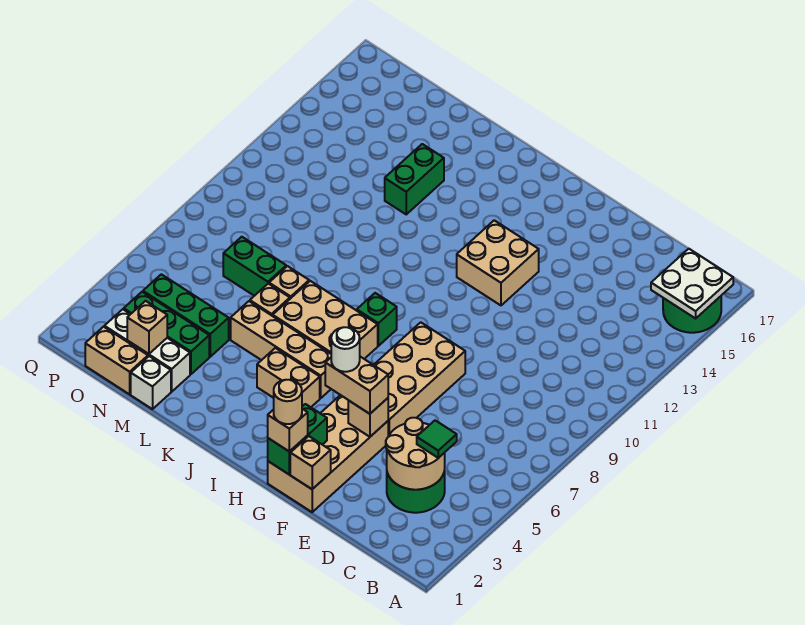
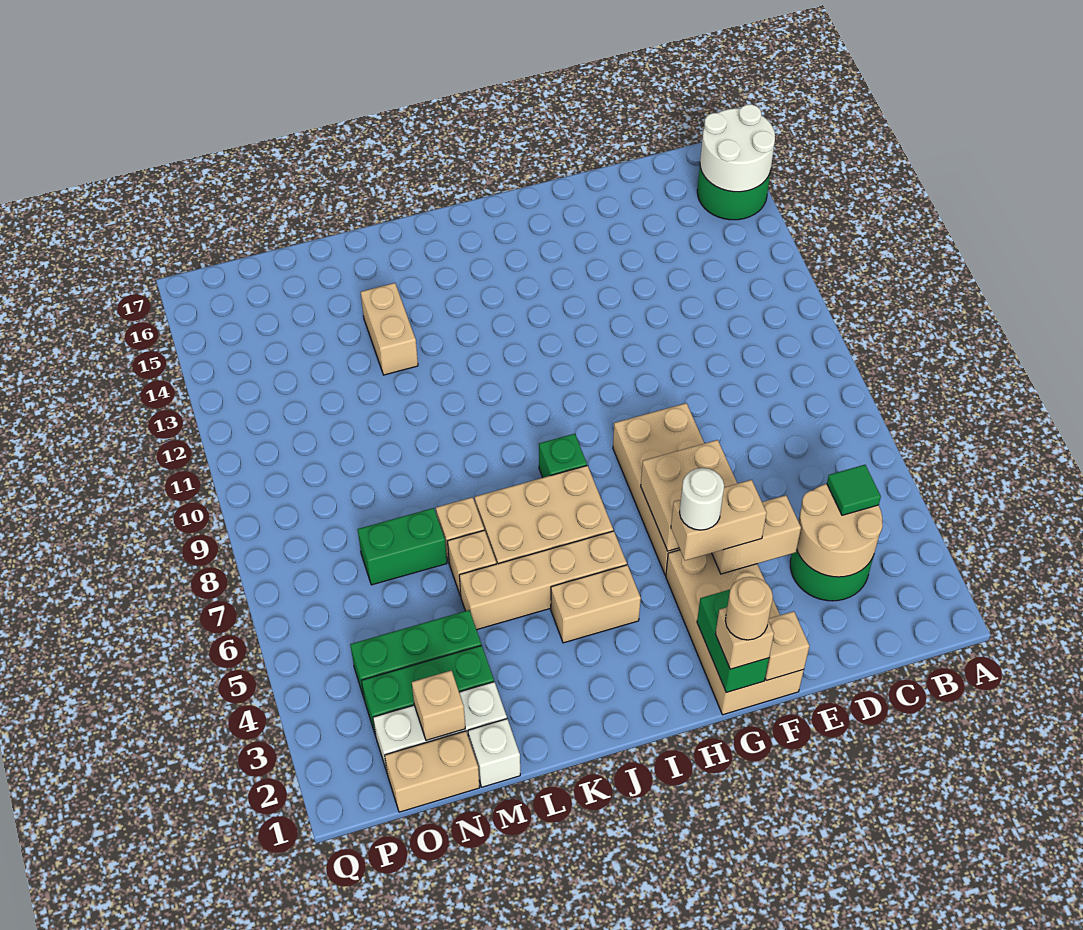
white plate A15:B16 level 2 -> white round brick A15:B16 level 2
tan brick F4 level 2 -> tan brick E4:F4 level 2
tan brick G12:H13 level 1 -> tan brick F5:G6 level 2
green brick L13:L14 level 1 -> tan brick L13:L14 level 1

